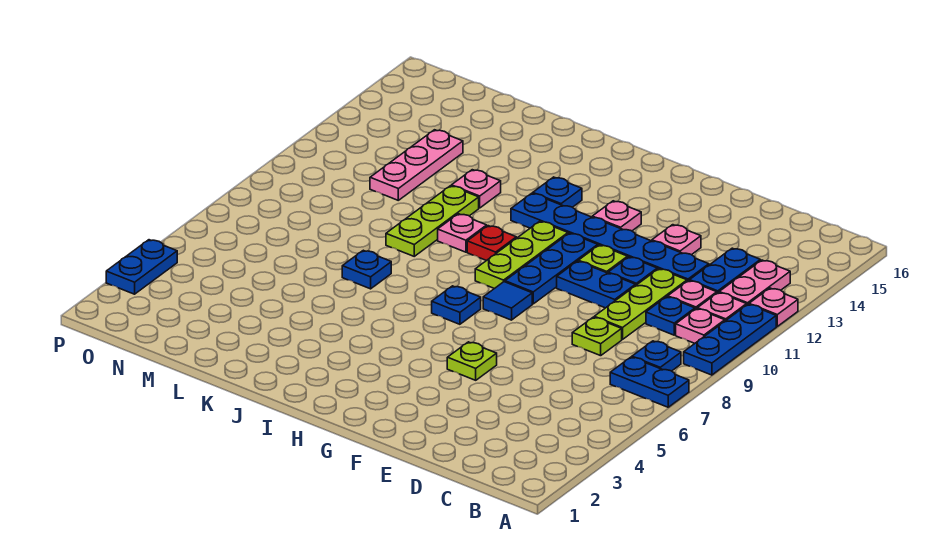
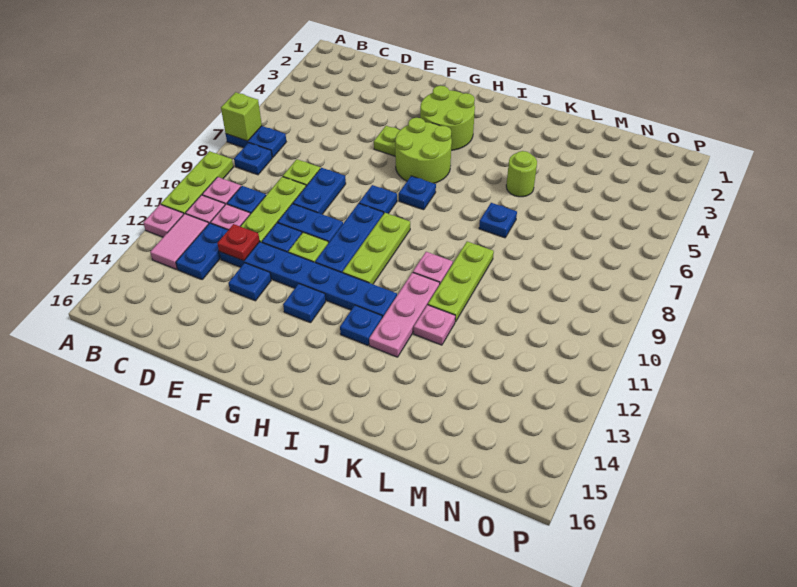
none -> lime brick A7 level 2
blue plate A9:A11 level 1 -> lime plate A9:A11 level 1
pink plate B12:B13 level 1 -> pink tile B12:B13 level 1
pink plate E13 level 1 -> blue plate E13 level 1
none -> lime round brick G3:H4 level 1
none -> lime round brick G5:H6 level 1
blue tile G8 level 1 -> blue plate G8 level 1
pink plate G13 level 1 -> blue plate G13 level 1
red plate I10 level 1 -> red plate D12 level 2
none -> lime round brick K5 level 1
pink plate M11:M13 level 1 -> pink plate J11:J13 level 1
blue plate P3:P4 level 1 -> blue plate E8:E9 level 1

